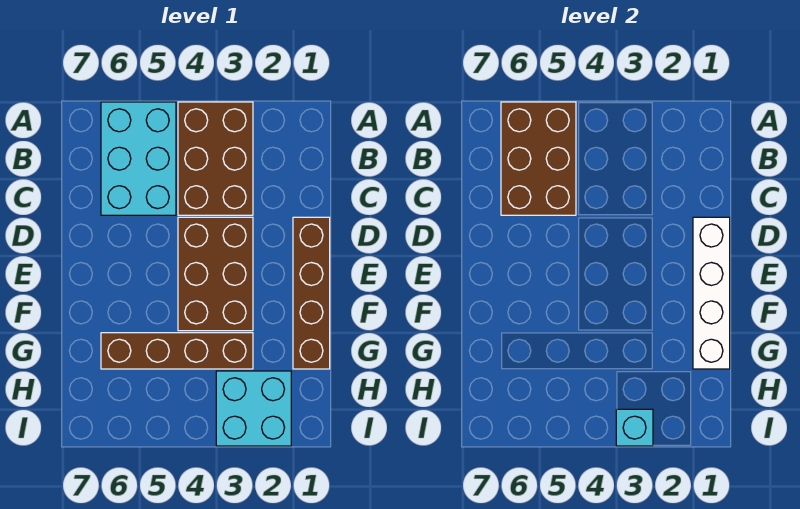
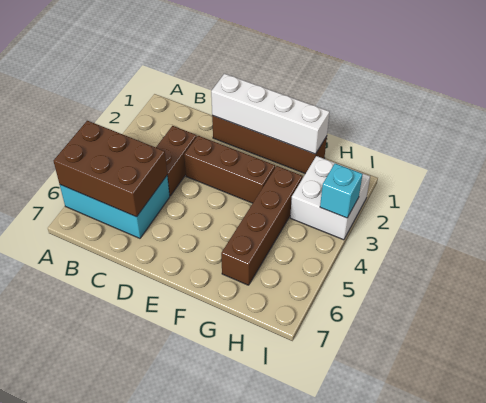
brown brick A3:C4 level 1 -> brown brick C3:C4 level 1
brown brick D3:F4 level 1 -> brown brick D3:F3 level 1
cyan brick H2:I3 level 1 -> white brick H2:I3 level 1

